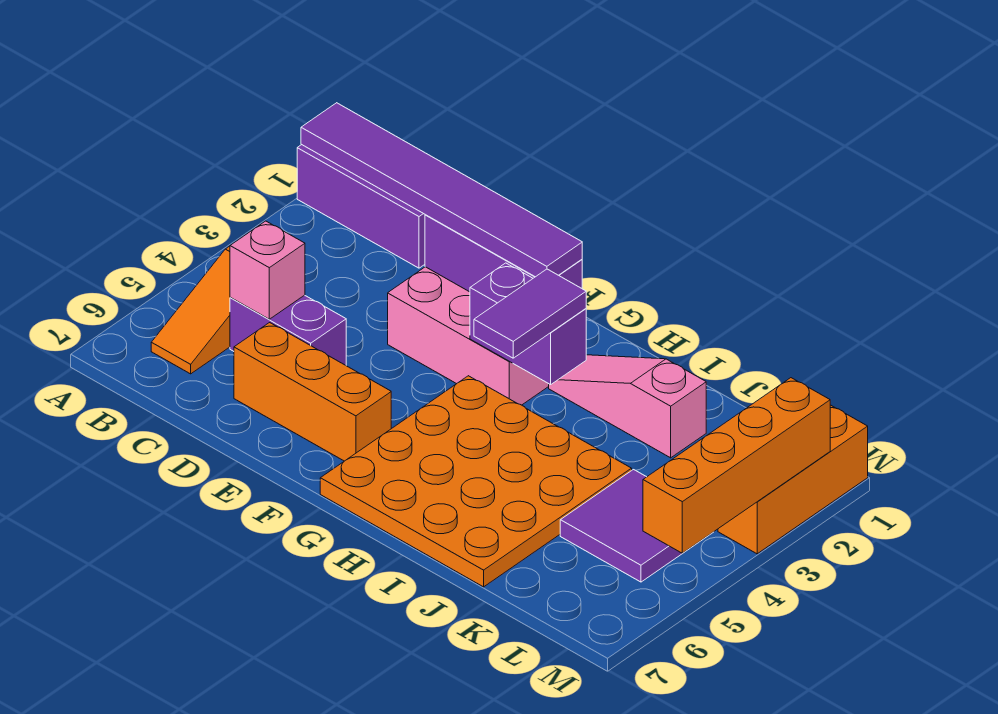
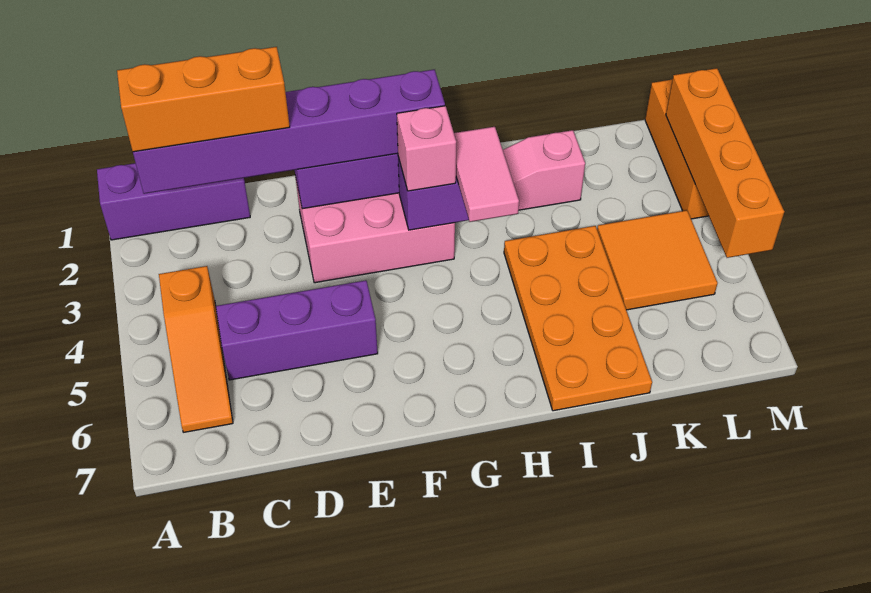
purple tile B2:G2 level 3 -> purple brick B2:G2 level 3
purple brick C5:D5 level 1 -> purple brick C5:E5 level 1
pink brick C5 level 2 -> pink brick G3 level 3
orange brick D6:F6 level 1 -> orange brick B2:D2 level 4
orange plate G4:J7 level 1 -> orange plate I4:J7 level 1
purple tile H3:H4 level 3 -> pink tile H3:H4 level 3
purple tile K4:L5 level 1 -> orange tile K4:L5 level 1

